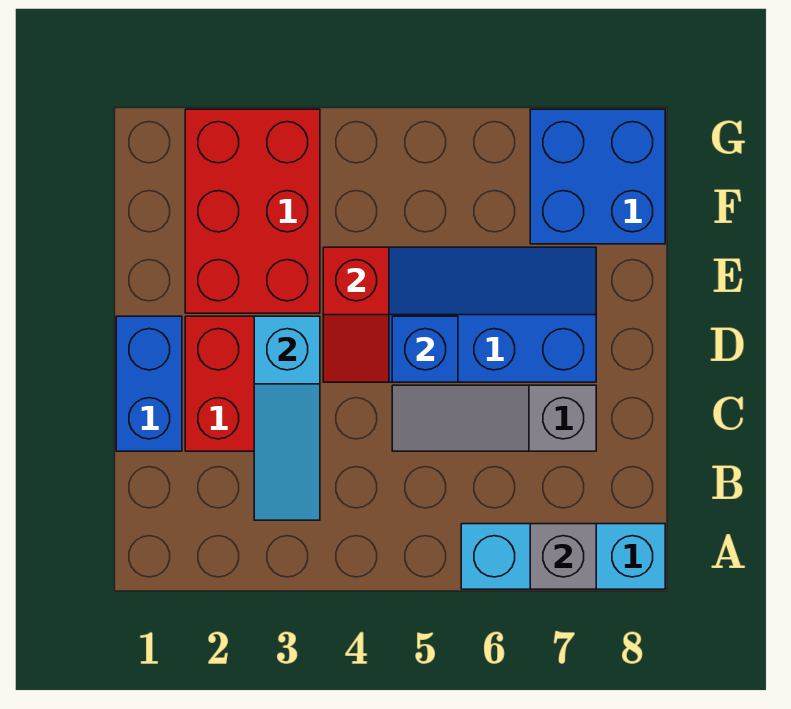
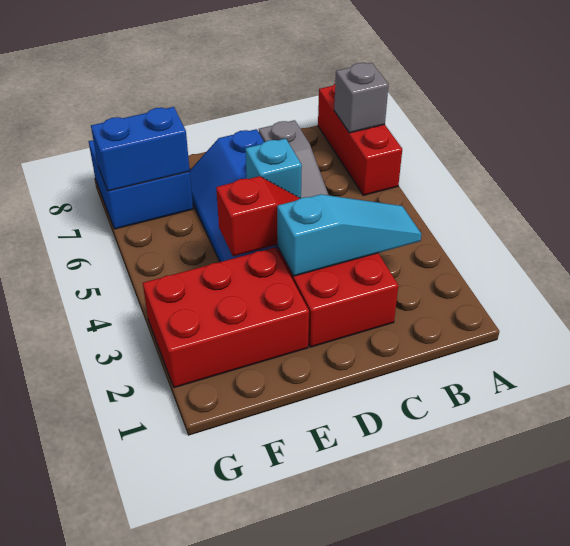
cyan brick A6:A8 level 1 -> red brick A6:A8 level 1
blue brick C1:D1 level 1 -> blue brick F7:G7 level 2
blue brick D5 level 2 -> cyan brick D5 level 2

